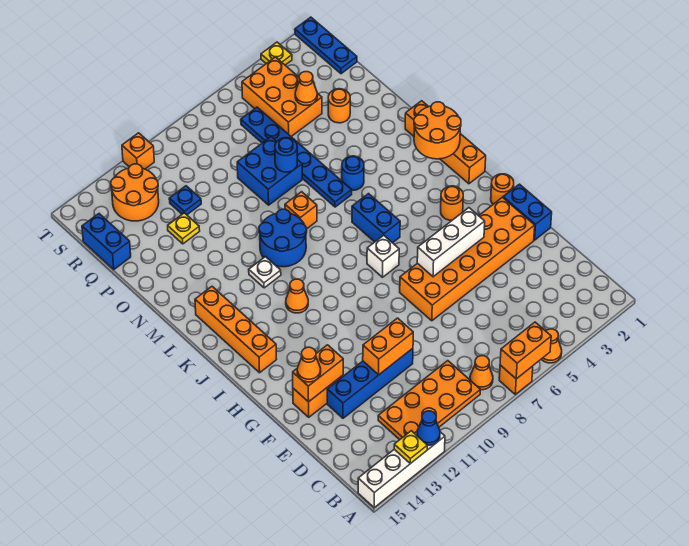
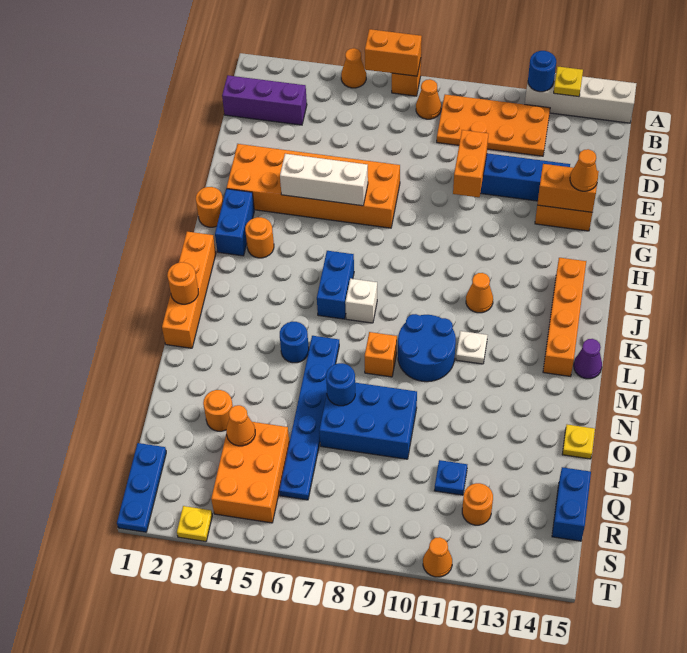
blue cone A12 level 2 -> blue round brick A12 level 2
none -> purple brick C1:C3 level 1
orange brick E10:E11 level 2 -> orange brick E10:F10 level 2
blue brick F1:G1 level 1 -> blue brick H2:I2 level 1
white brick I7 level 1 -> white brick K7 level 1
orange round brick K1:L2 level 2 -> orange round brick L1 level 2
none -> purple cone L15 level 1
blue brick O7:P8 level 1 -> blue brick O7:P9 level 1
yellow plate P12 level 1 -> yellow plate O15 level 1
orange round brick R12:S13 level 1 -> orange round brick R12 level 1
orange brick T11 level 1 -> orange cone T11 level 1

